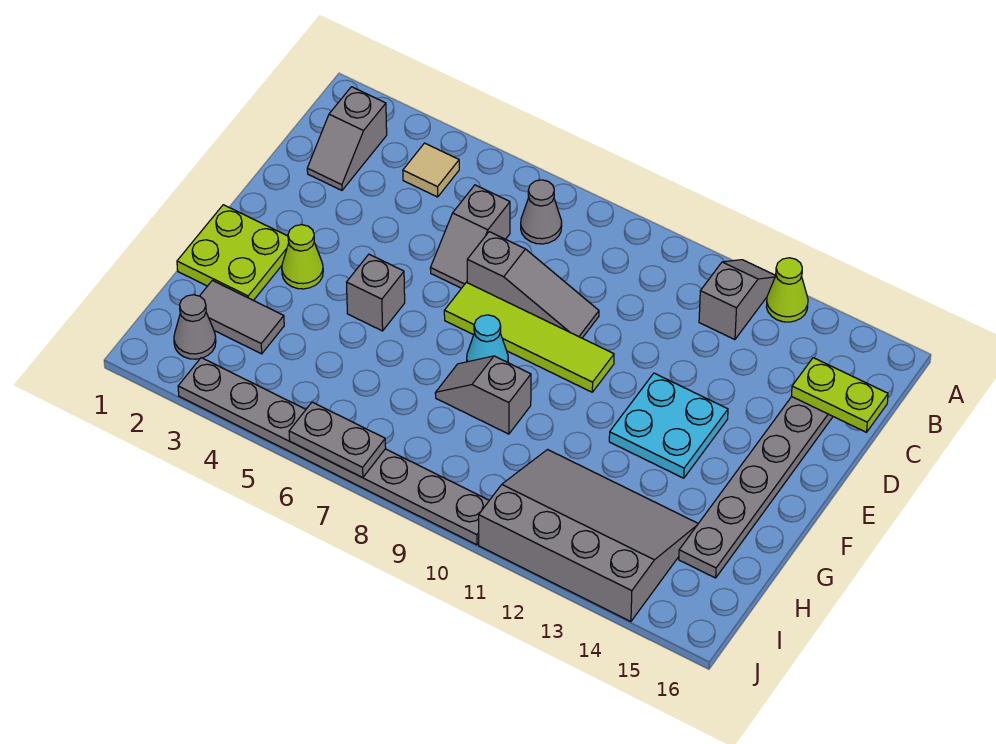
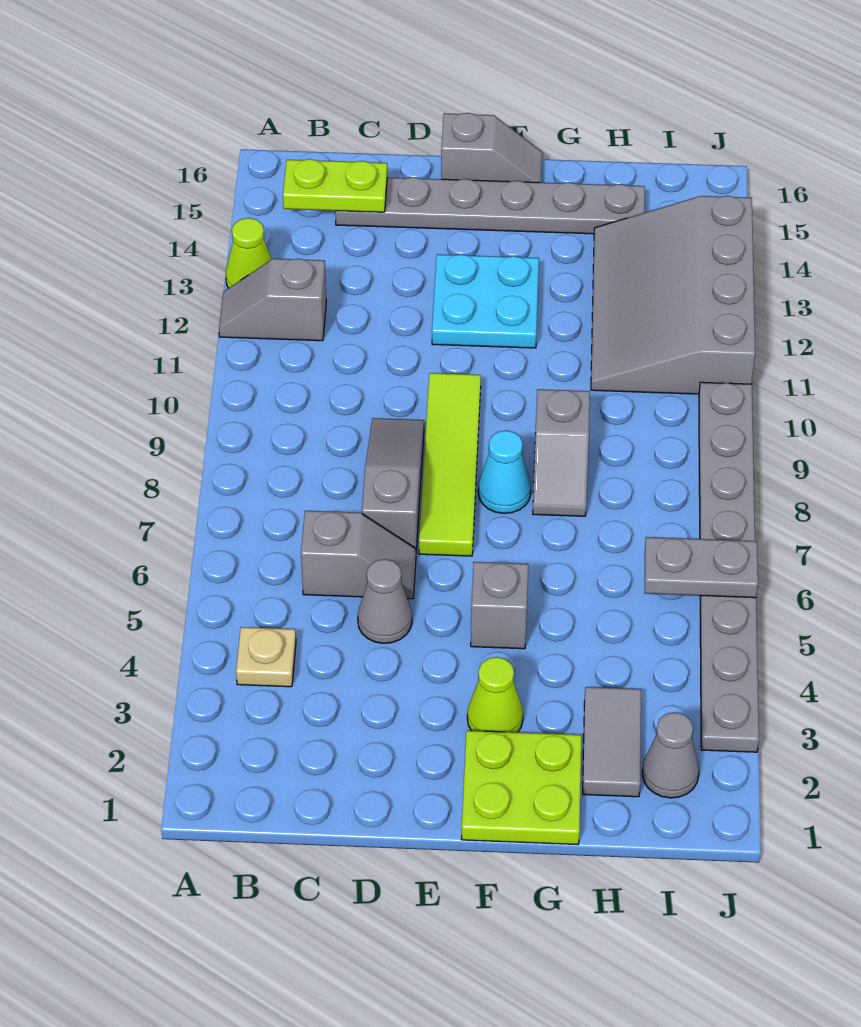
grey slope B2:C2 level 1 top B -> grey slope E16:F16 level 1 top E
tan tile B4 level 1 -> tan plate B4 level 1
grey cone B7 level 1 -> grey cone D5 level 1
lime plate C15:C16 level 2 -> lime plate B15:C15 level 2
grey plate J6:J7 level 2 -> grey plate I6:J6 level 2

